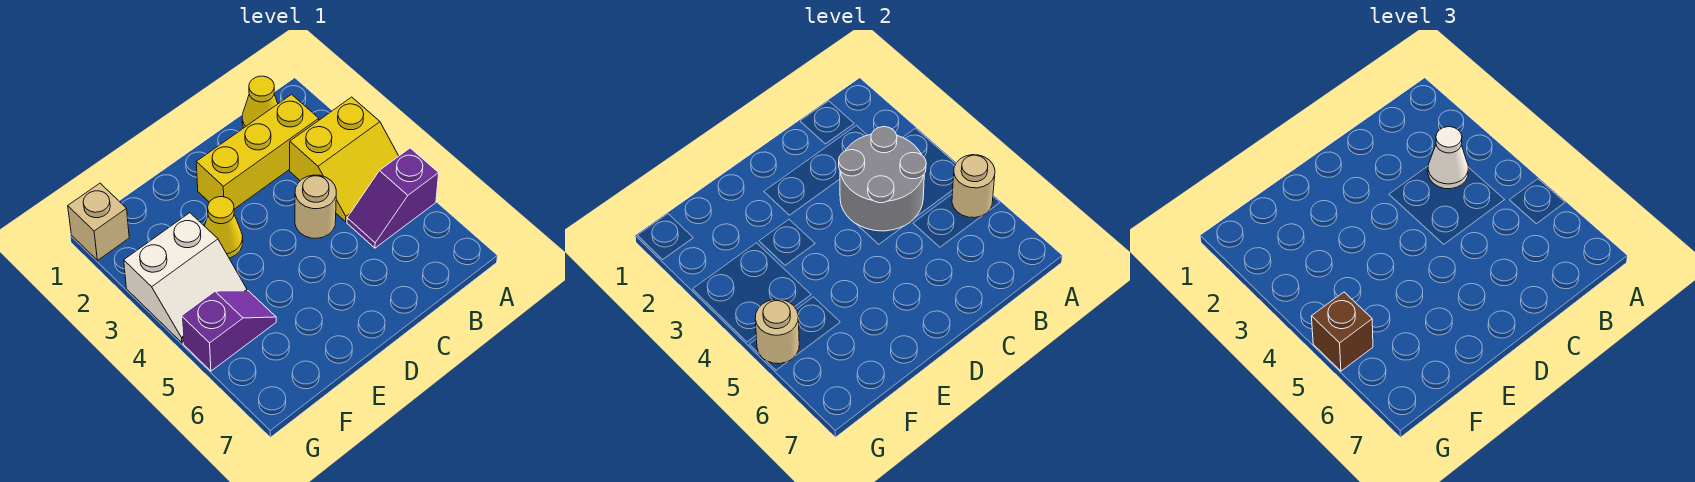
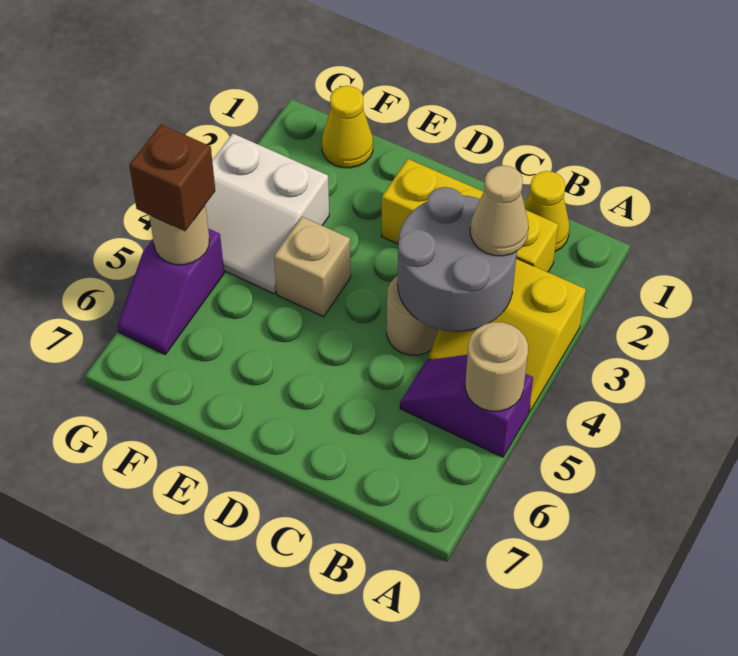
white cone B3 level 3 -> tan cone B3 level 3
yellow cone E3 level 1 -> yellow cone F1 level 1
purple slope F5:G5 level 1 top G -> purple slope G5:G6 level 1 top 5
tan brick G1 level 1 -> tan brick E4 level 1

